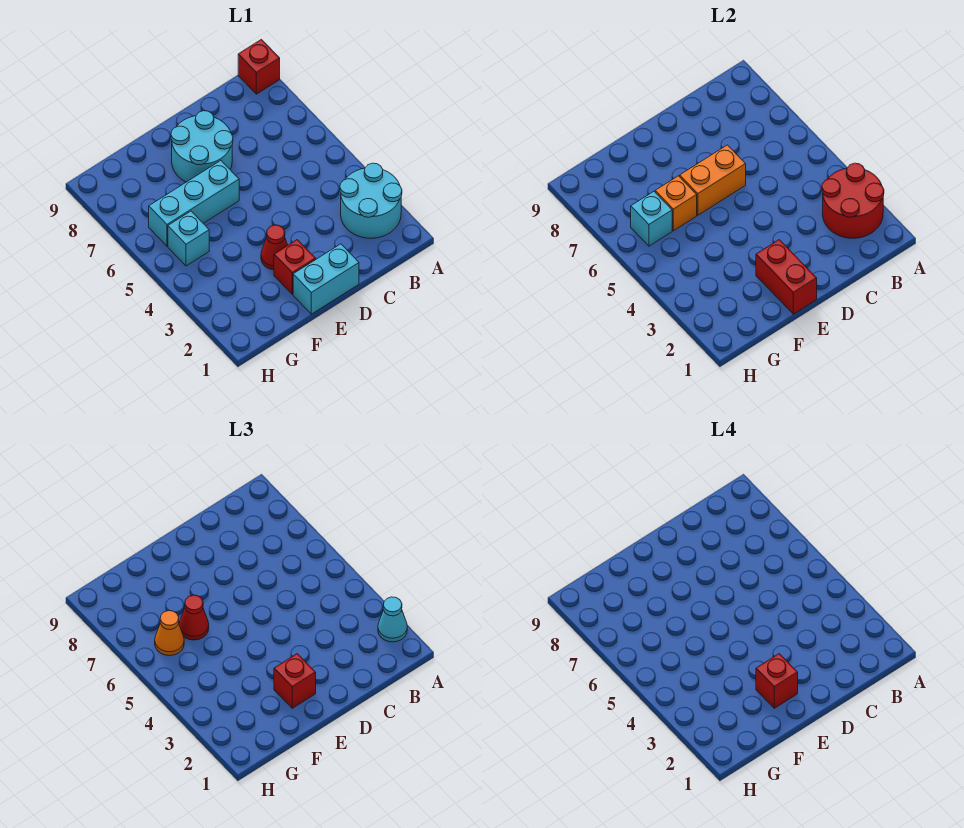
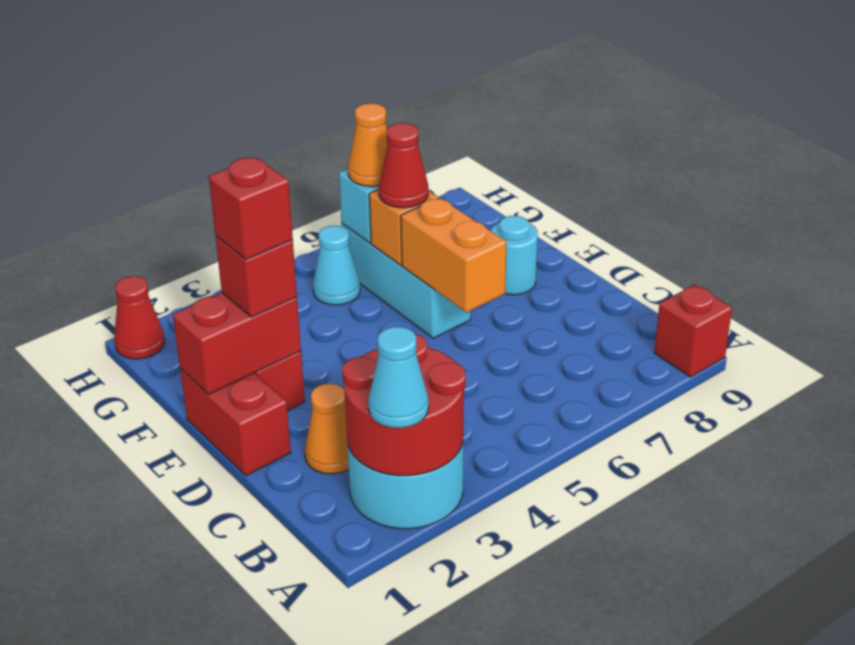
none -> orange cone C2 level 1
cyan brick D1:E1 level 1 -> red brick D1:E1 level 1
cyan round brick D7:E8 level 1 -> cyan round brick E8 level 1
red cone E3 level 1 -> red cone H1 level 1
cyan brick G5 level 1 -> cyan cone G5 level 1

